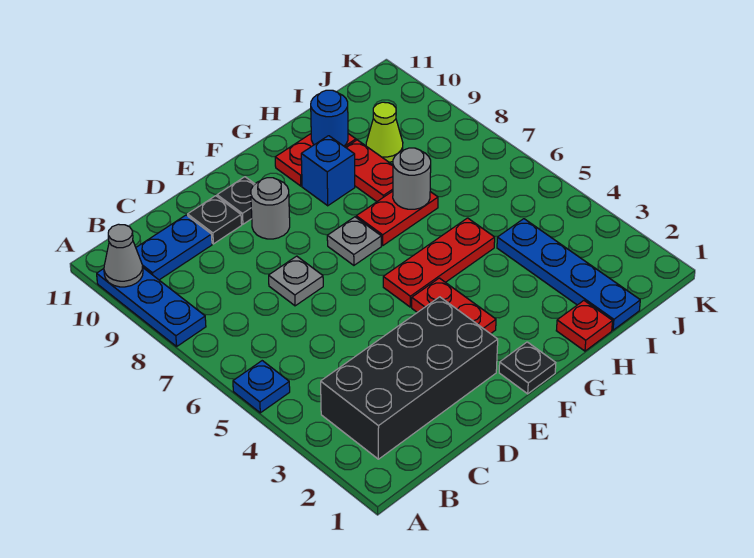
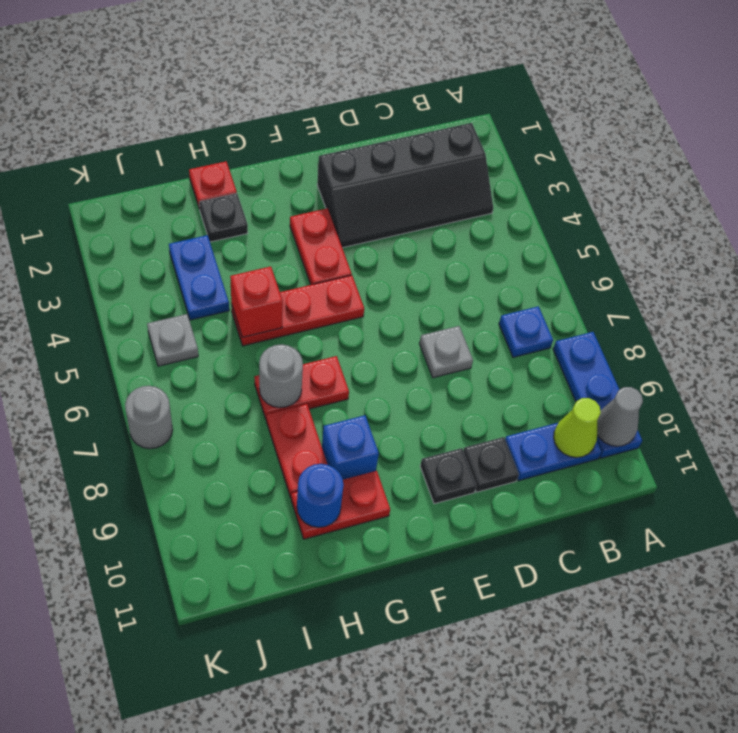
blue plate A5 level 1 -> blue plate B7 level 1
black brick B2:E3 level 1 -> black slope B2:E3 level 1 top 2
grey round brick E9 level 1 -> grey round brick K7 level 1
black plate F1 level 1 -> black plate H2 level 1
grey plate F7 level 1 -> grey plate J5 level 1
none -> red brick H5 level 2
blue plate I1:I4 level 1 -> blue plate I3:I4 level 1
lime cone I9 level 1 -> lime cone B10 level 2

